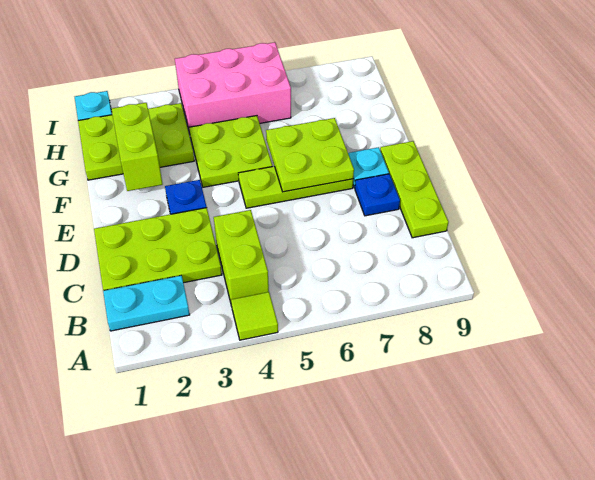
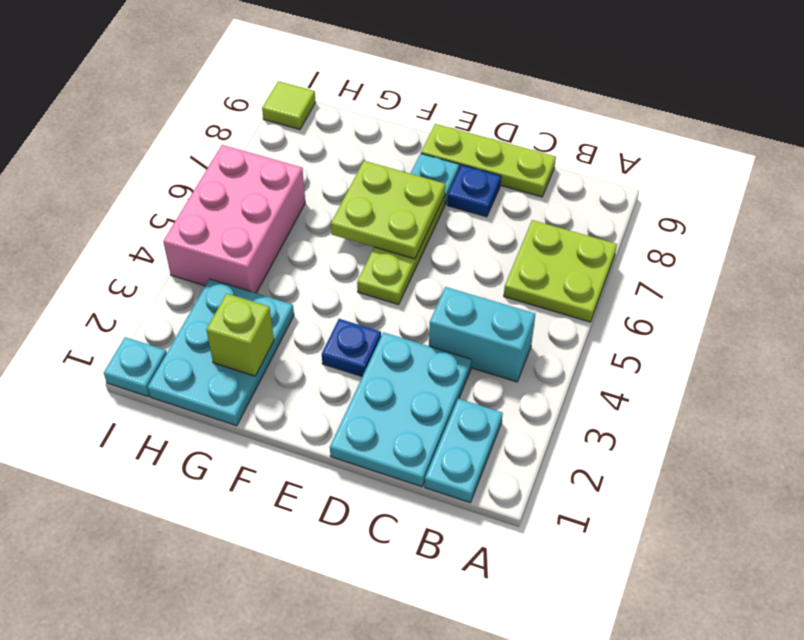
lime tile A4 level 1 -> lime tile I9 level 1
lime brick B4:C4 level 1 -> cyan brick B4:C4 level 1
lime plate C1:D3 level 1 -> cyan plate C1:D3 level 1
lime brick F2:G2 level 2 -> lime brick G2 level 2
lime plate F4:G5 level 1 -> lime plate A6:B7 level 1
lime plate G1:H3 level 1 -> cyan plate G1:H3 level 1

